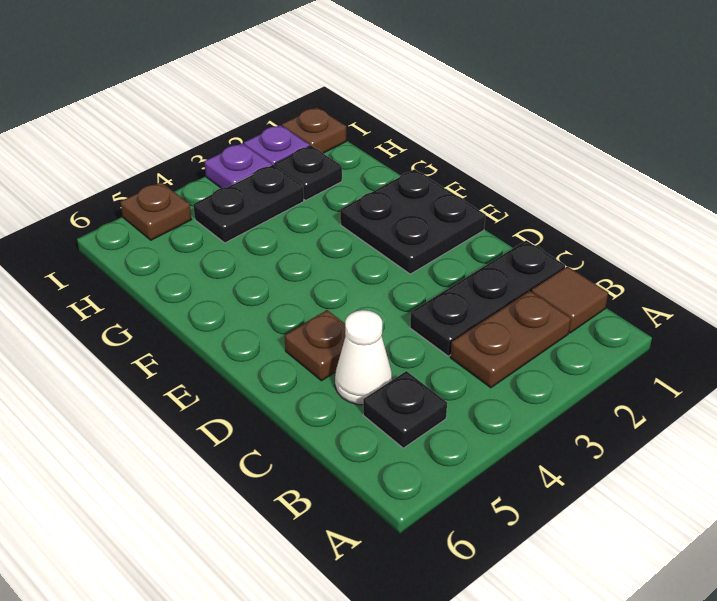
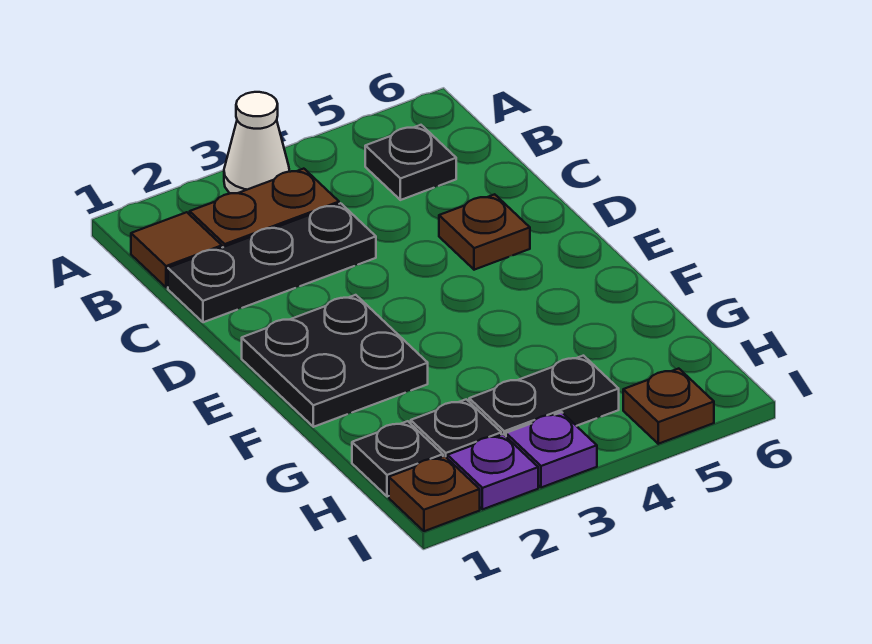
white cone C5 level 1 -> white cone A3 level 1
none -> black plate H1 level 1

